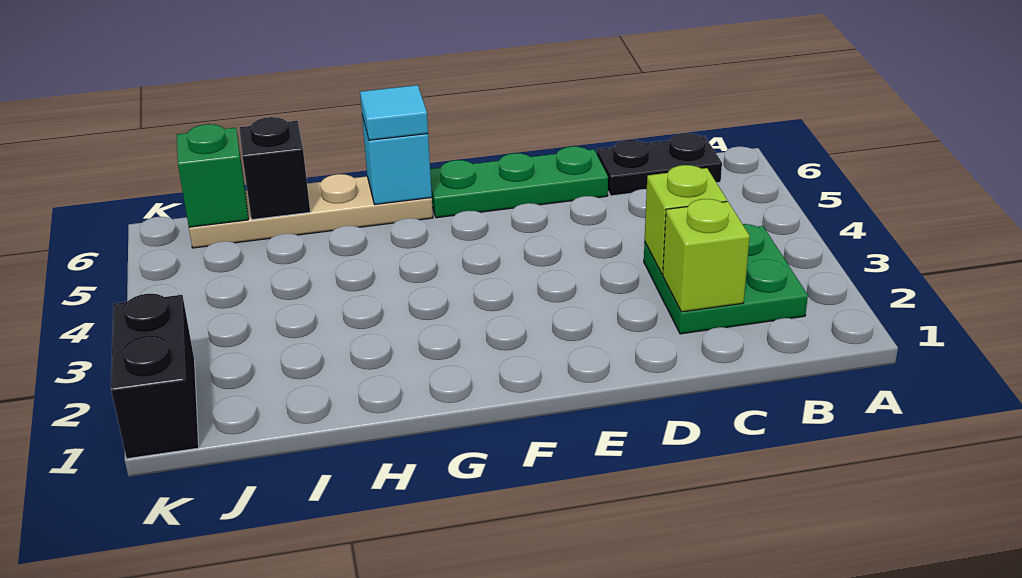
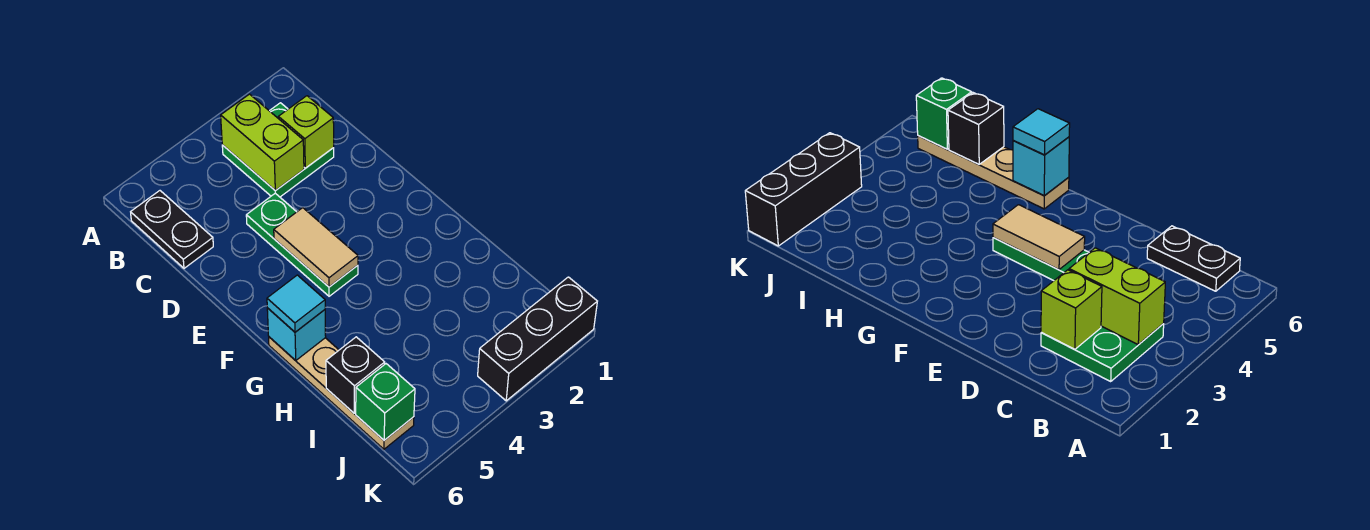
lime brick C3 level 2 -> lime brick B3:C3 level 2
green plate D6:F6 level 1 -> green plate D4:F4 level 1
none -> tan tile E4:F4 level 2
black brick K1:K2 level 1 -> black brick K1:K3 level 1

